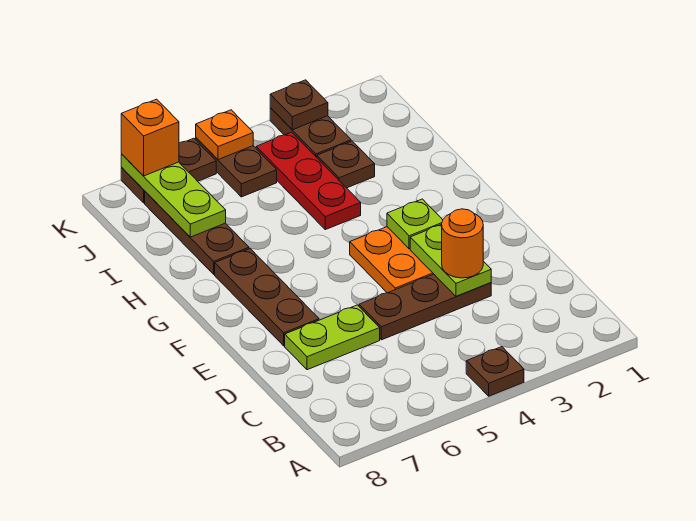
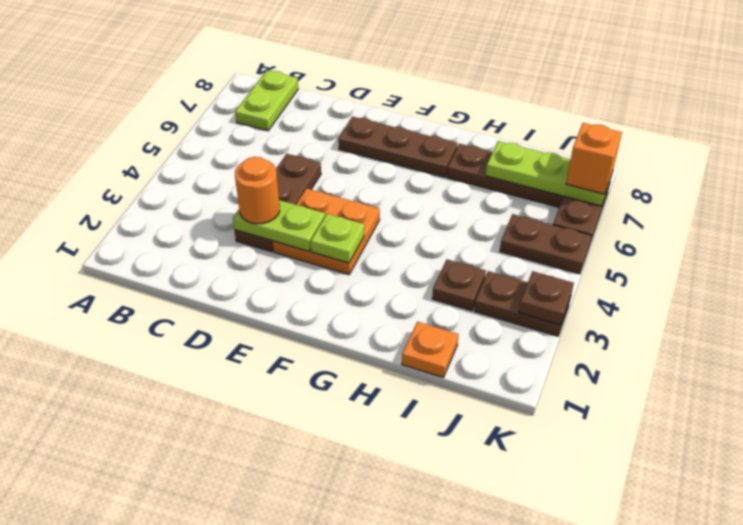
brown plate A4 level 1 -> none
lime plate D6:D7 level 1 -> lime plate B7:B8 level 1
red plate H4:J4 level 1 -> none
orange plate K5 level 2 -> orange plate I1 level 1

